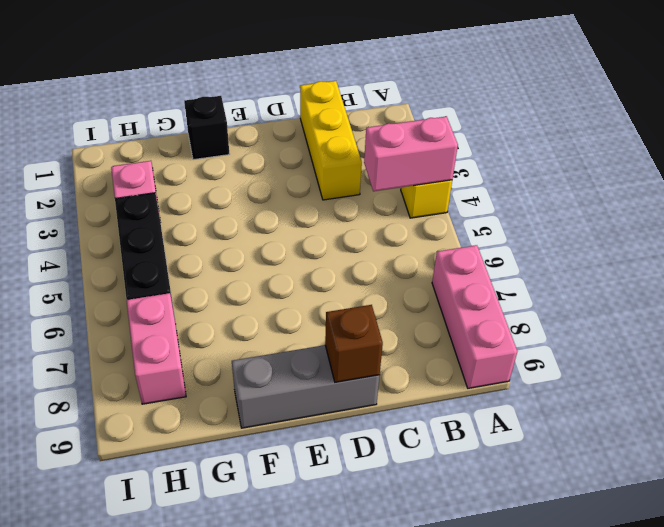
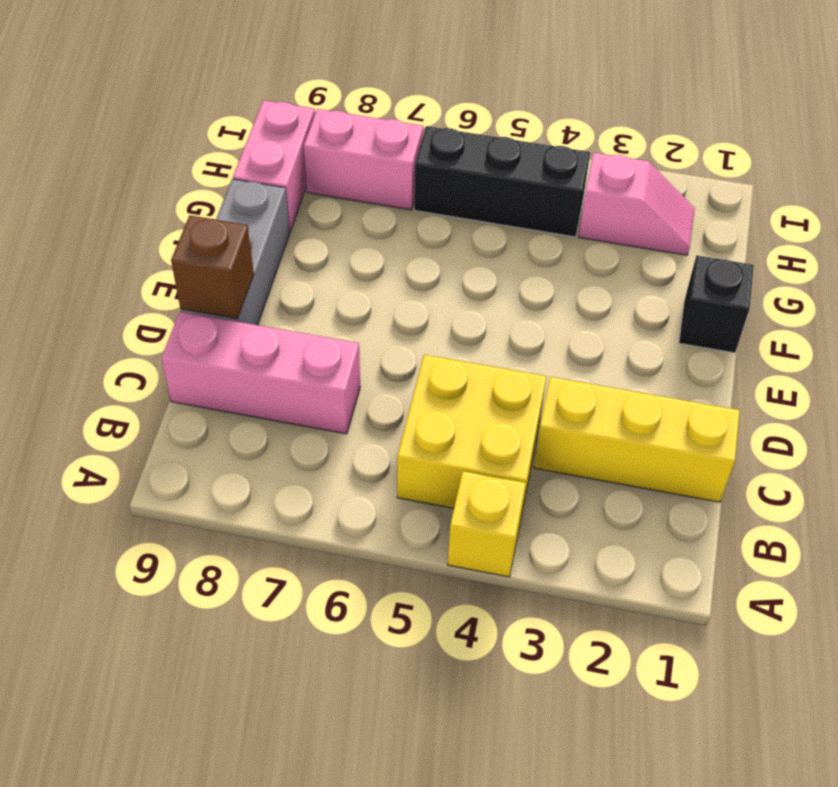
pink brick A4:B4 level 2 -> pink brick G9:H9 level 1
pink brick A7:A9 level 1 -> pink brick C7:C9 level 1
none -> yellow brick B4:C5 level 1

